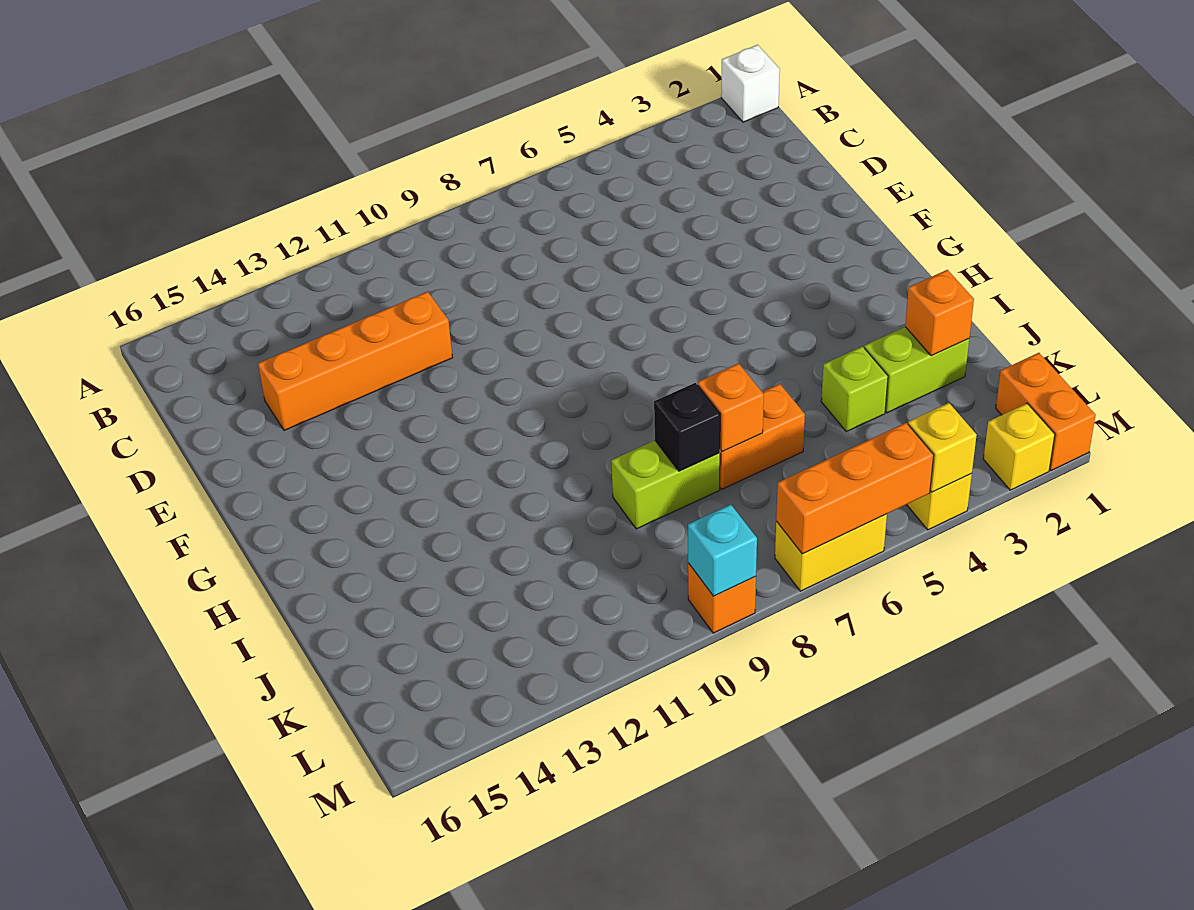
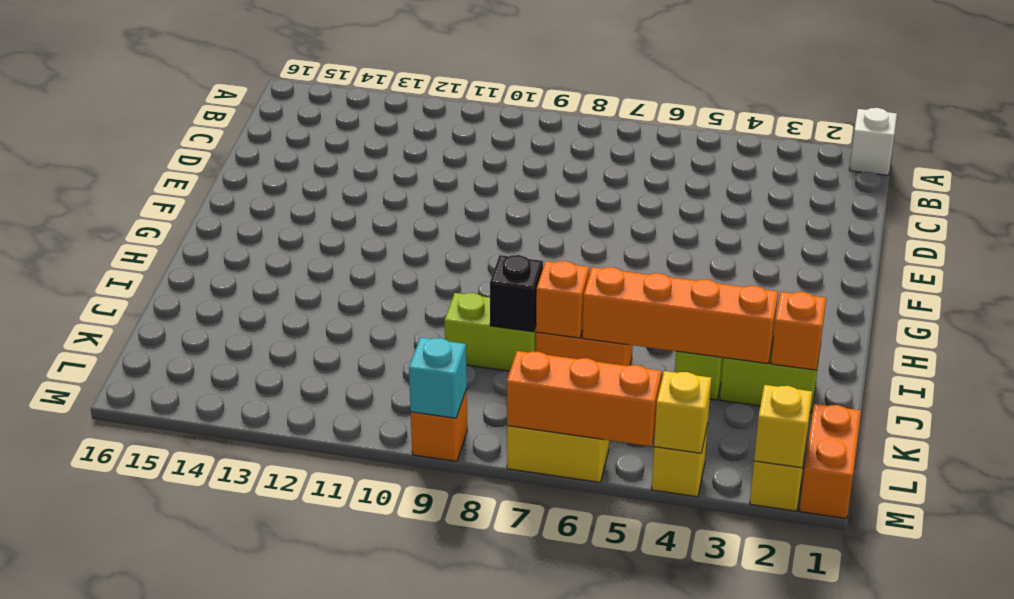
orange brick D11:D14 level 1 -> orange brick J3:J6 level 2
none -> yellow brick M2 level 2

